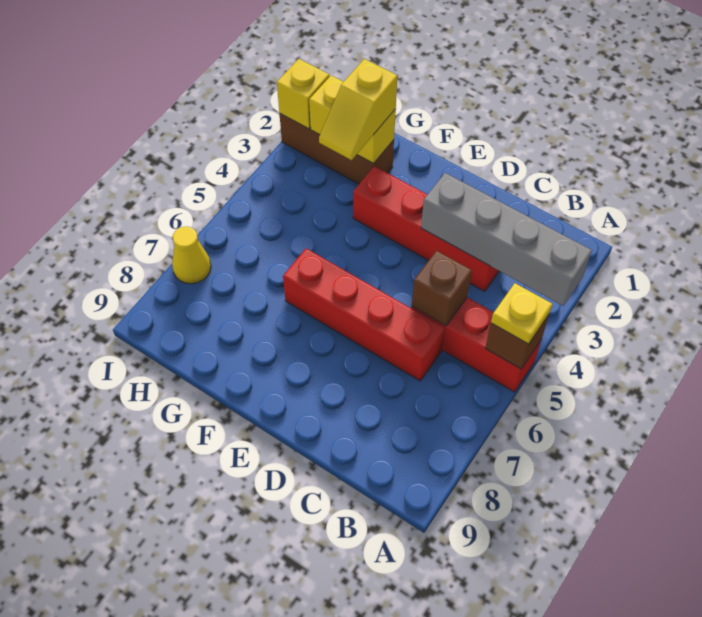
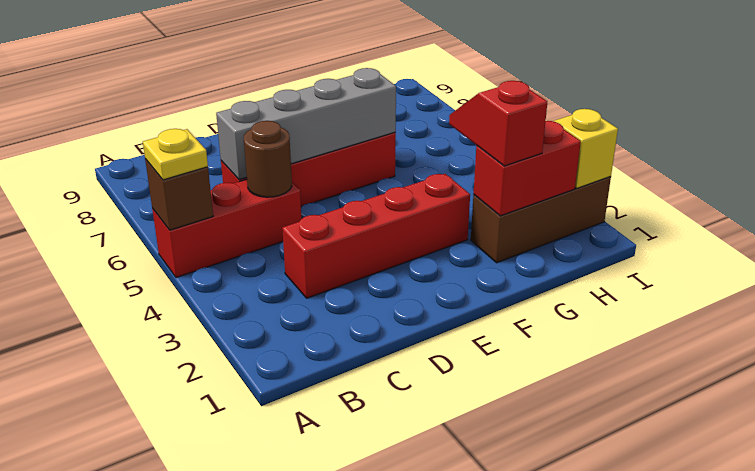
grey brick A3:D3 level 2 -> grey brick C6:F6 level 2
brown brick C5 level 2 -> brown round brick C5 level 2
yellow brick G2:H2 level 2 -> red brick G2:H2 level 2
yellow slope G2:G3 level 3 top 2 -> red slope G2:G3 level 3 top 2
yellow cone I7 level 1 -> none

